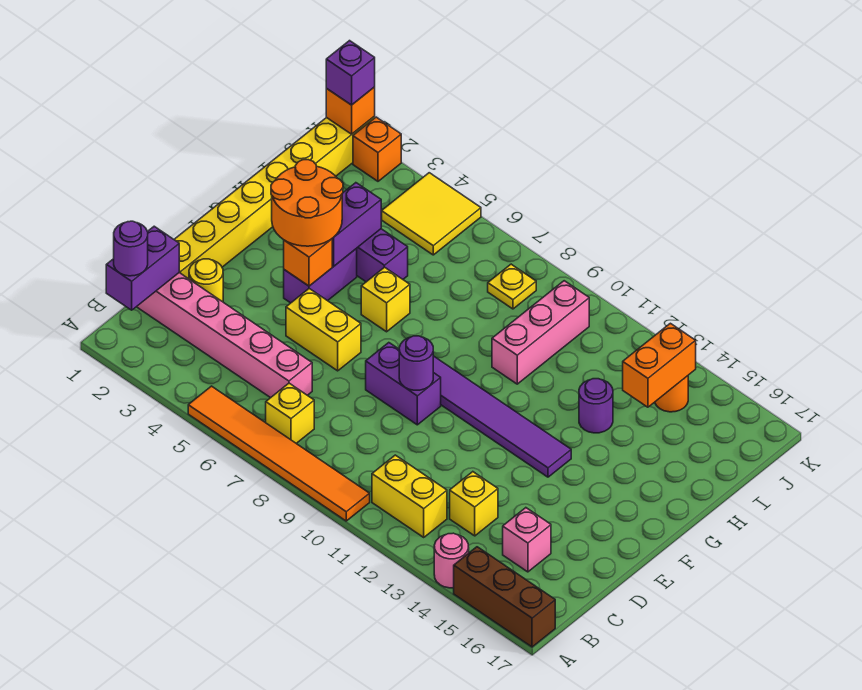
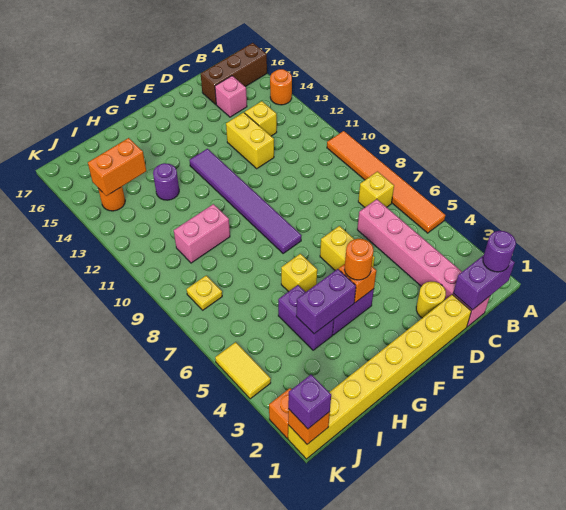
pink round brick A14 level 1 -> orange round brick A14 level 1
brown brick A15:A17 level 1 -> brown brick A16:C16 level 1
yellow brick B11:B12 level 1 -> yellow brick D12:D13 level 1
purple brick E8:E9 level 1 -> none
purple round brick E9 level 2 -> none
orange round brick F3:G4 level 3 -> orange round brick F4 level 3
pink brick H10:J10 level 1 -> pink brick H10:I10 level 1
yellow tile J4:K5 level 1 -> yellow tile K4:K5 level 1

